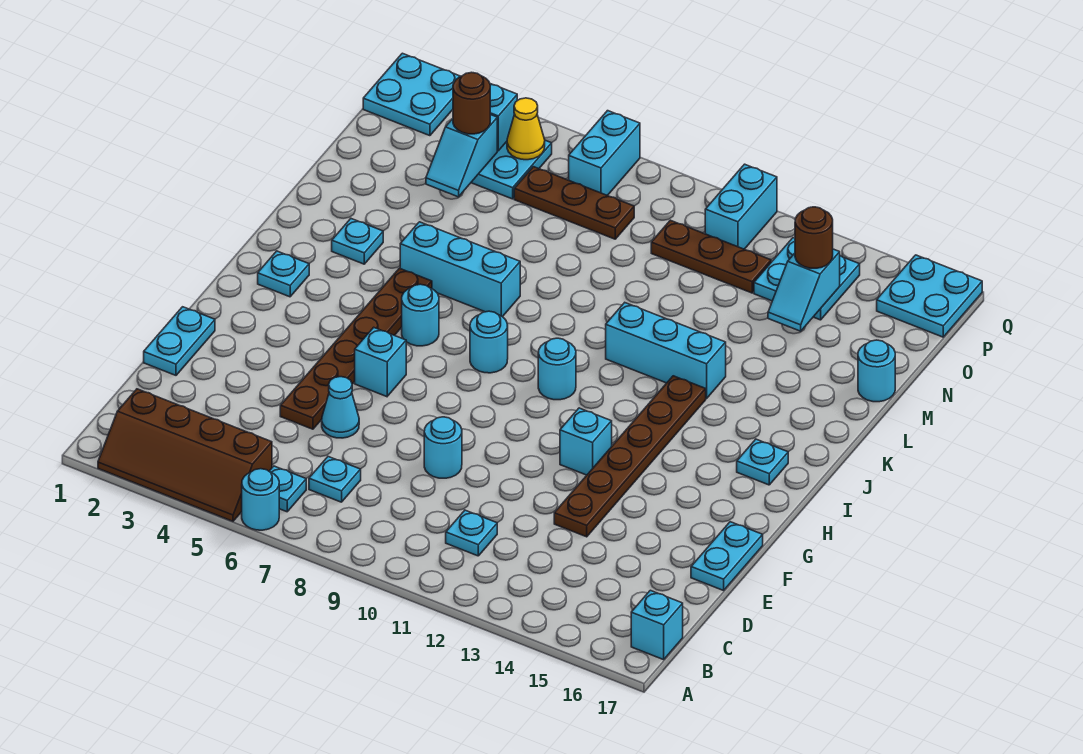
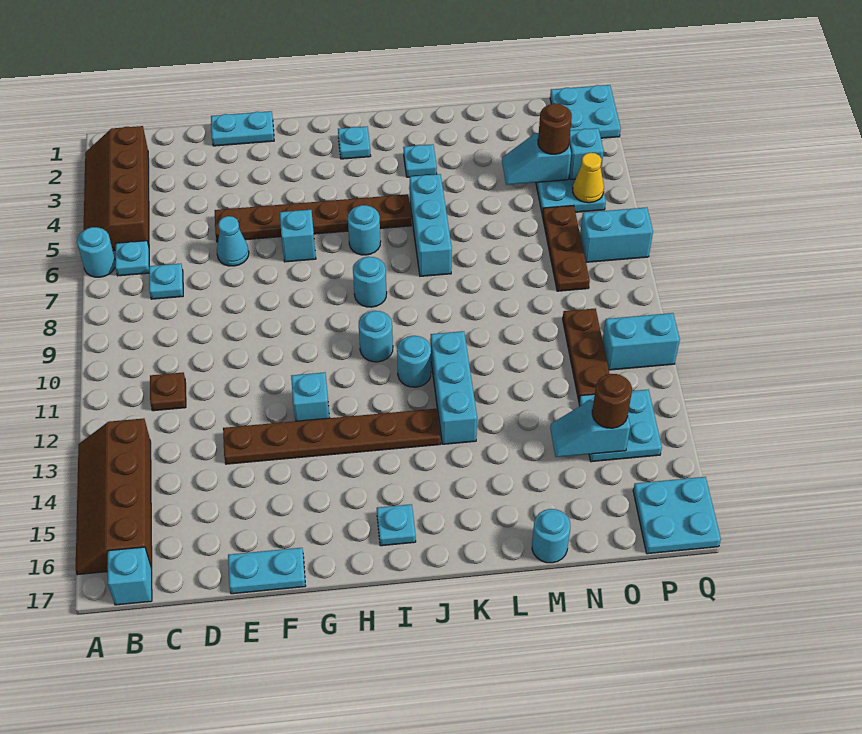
none -> brown slope A13:B16 level 1 top B
cyan plate C11 level 1 -> brown plate C11 level 1
cyan round brick E9 level 1 -> cyan round brick J11 level 1

